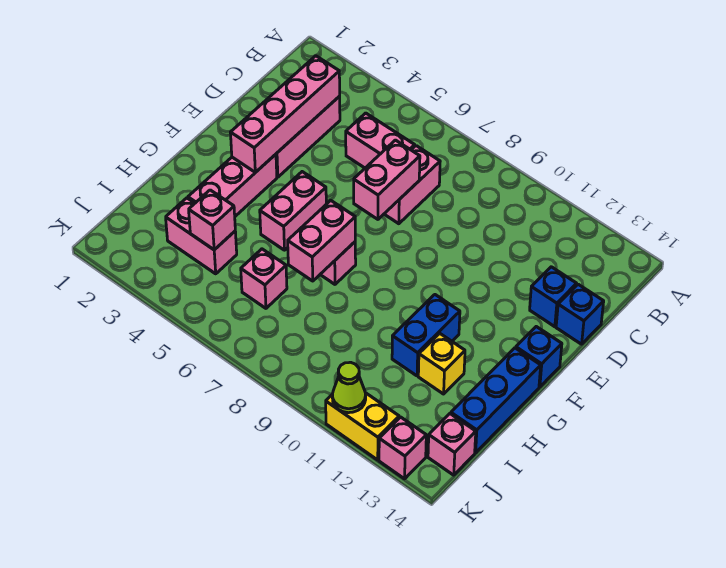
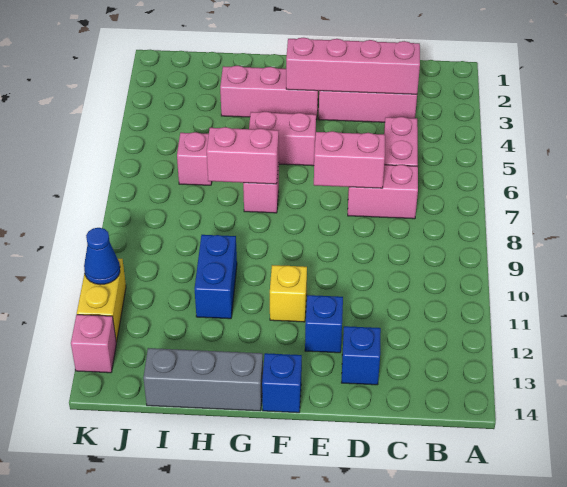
blue brick D14 level 1 -> blue brick E12 level 1
blue brick G11:H11 level 1 -> blue brick H10:H11 level 1
blue brick G14:I14 level 1 -> grey brick G14:I14 level 1
yellow brick H12 level 1 -> yellow brick F11 level 1
pink brick I3:I4 level 1 -> none
pink brick I4 level 2 -> none
pink brick J14 level 1 -> none
lime cone K11 level 2 -> blue cone K11 level 2

